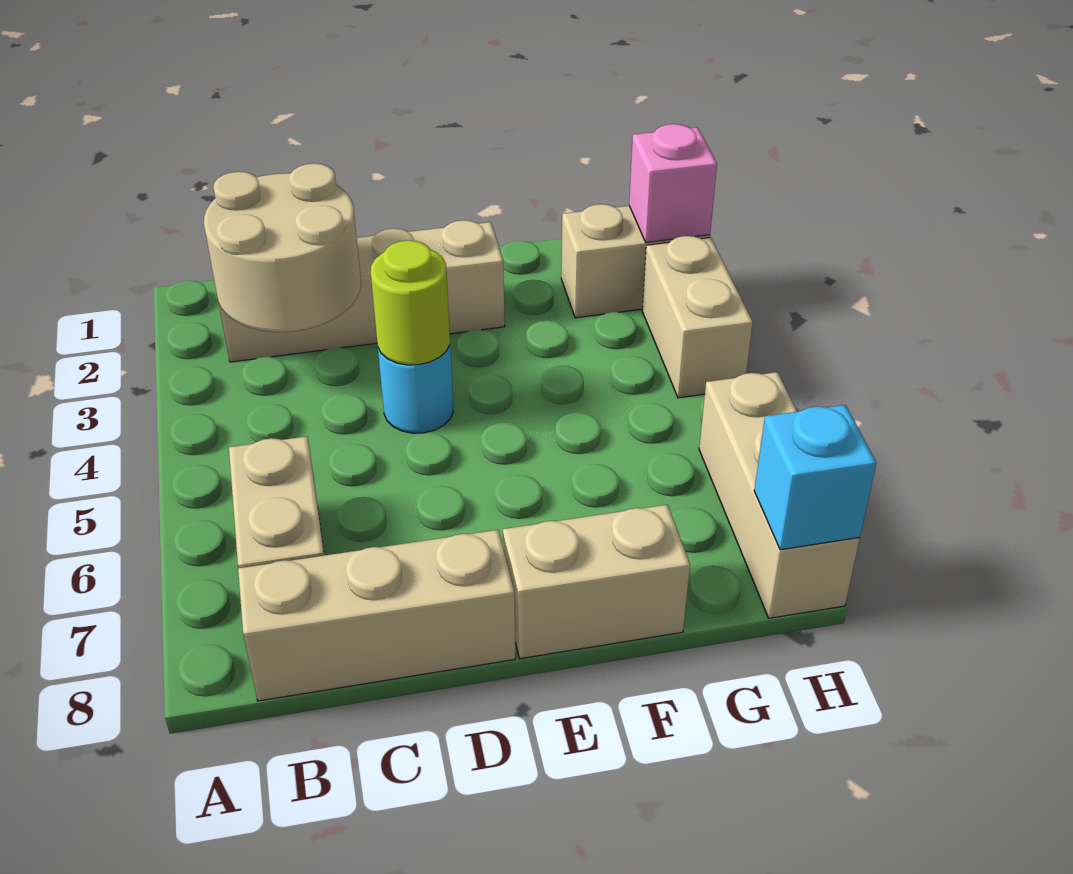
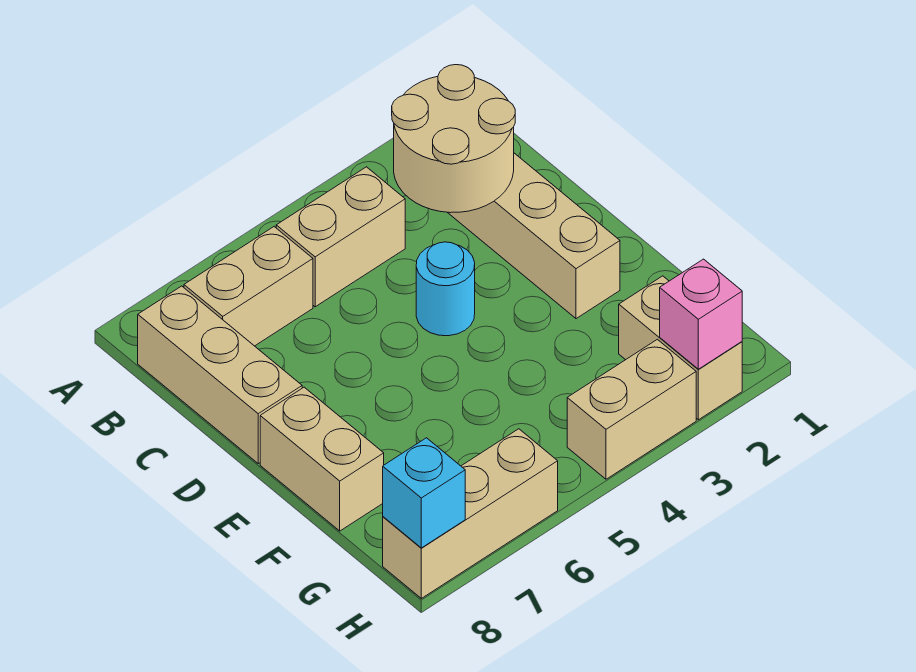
none -> tan brick B4:B5 level 1
lime round brick D4 level 2 -> none

